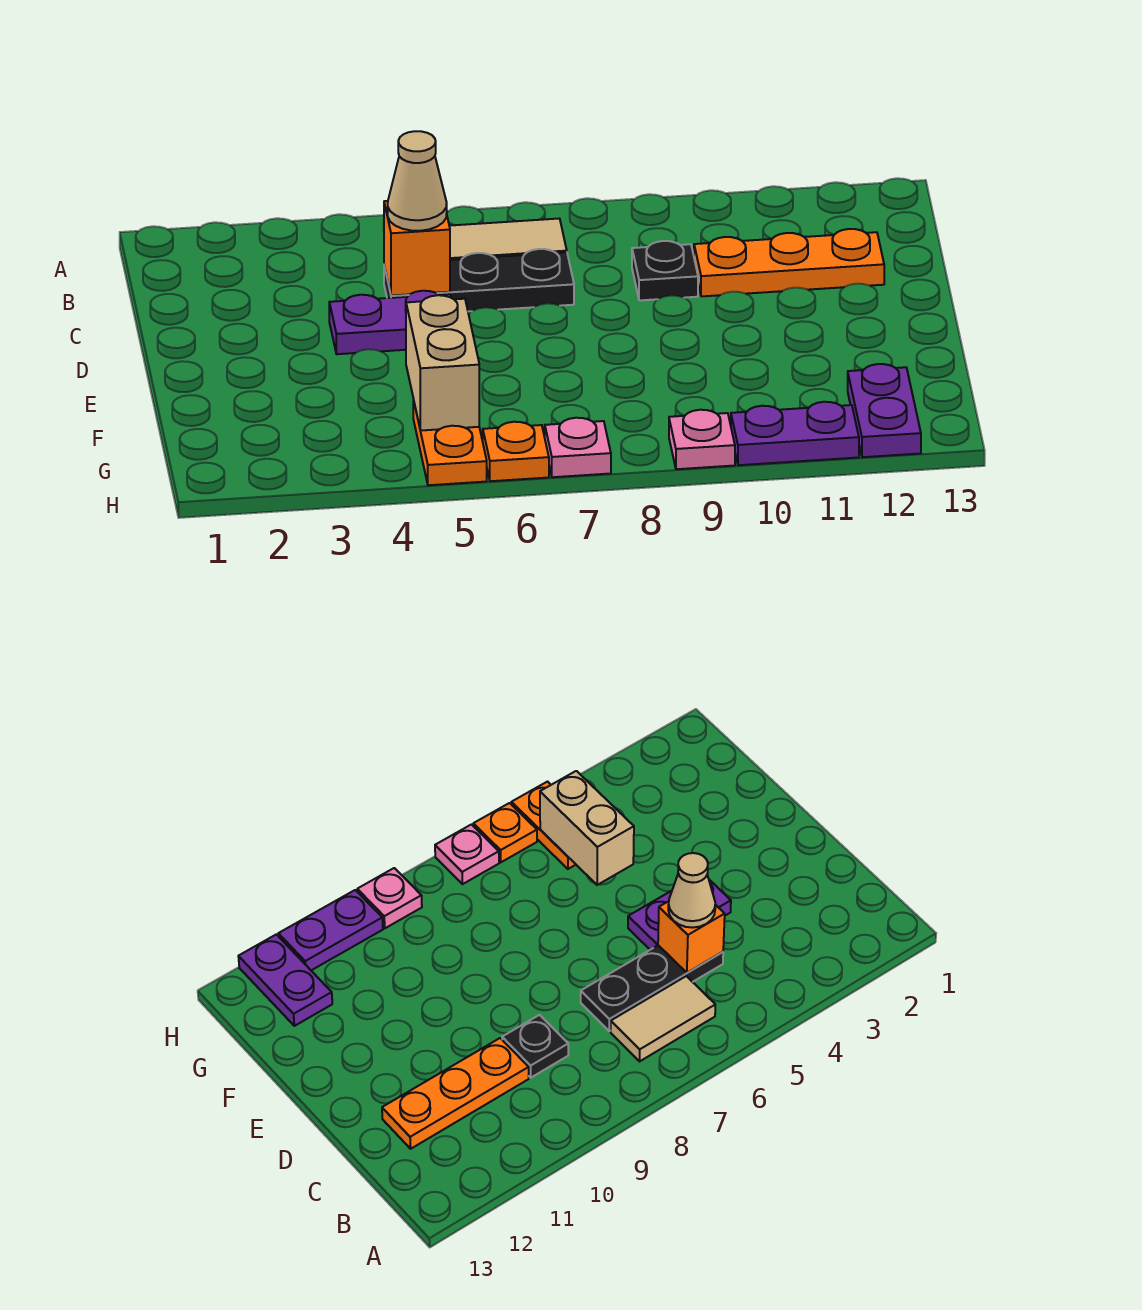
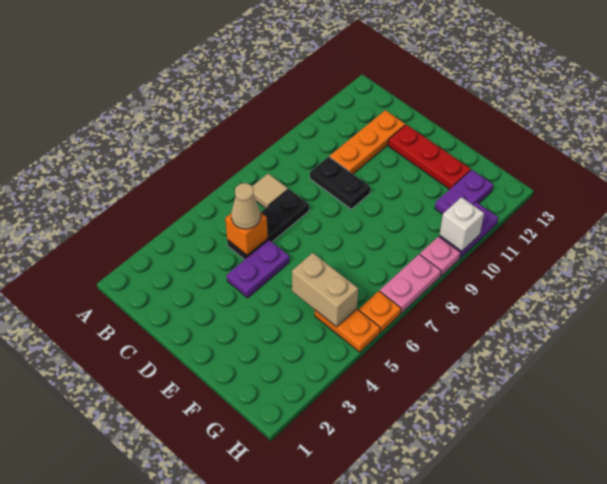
tan tile B6:B7 level 1 -> tan tile B7 level 1
black plate C9 level 1 -> black plate C9:D9 level 1
none -> red plate D12:F12 level 1
purple plate G12:H12 level 1 -> purple plate G11:G12 level 1
pink plate H7 level 1 -> pink plate H7:H8 level 1
none -> white brick H10 level 2

